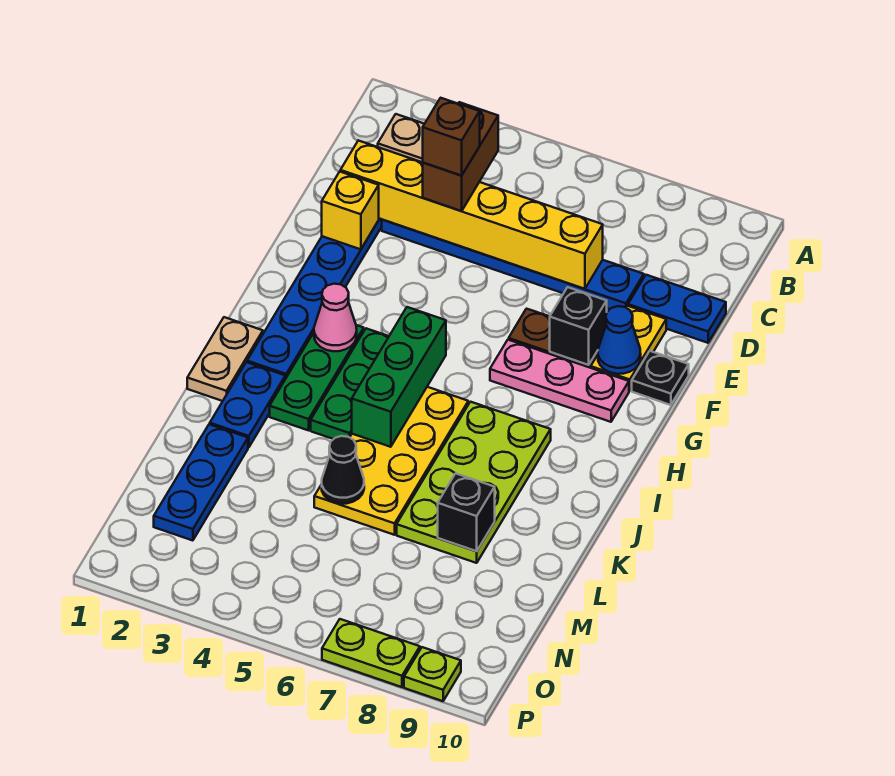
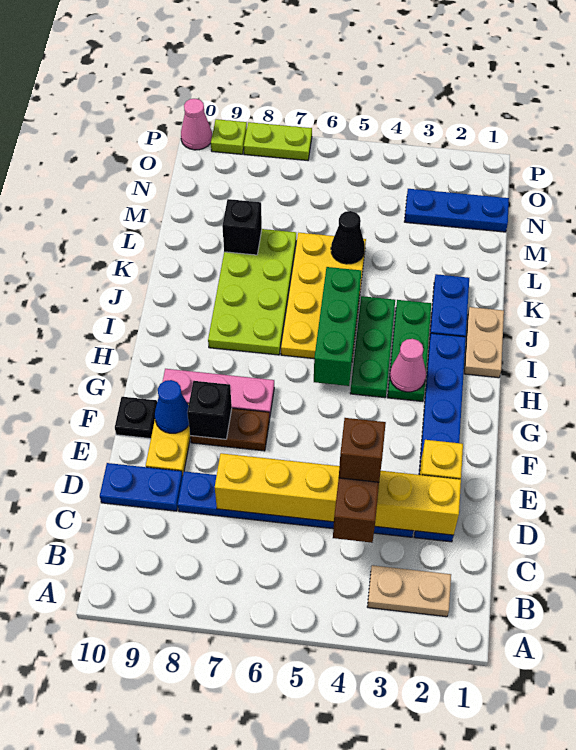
blue plate L2:N2 level 1 -> blue plate N1:N3 level 1
none -> pink cone P10 level 1

